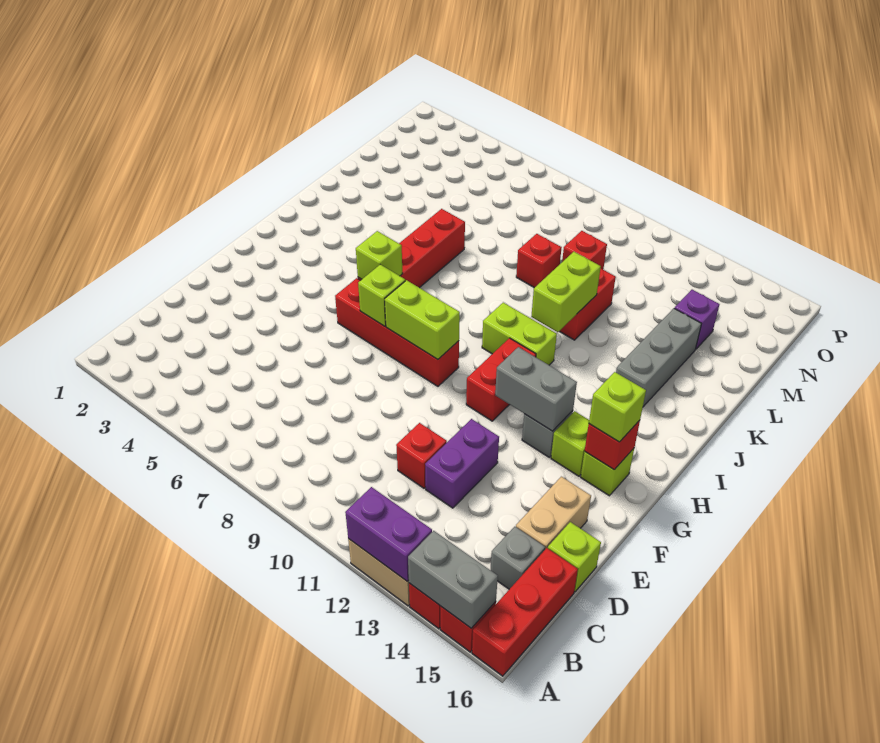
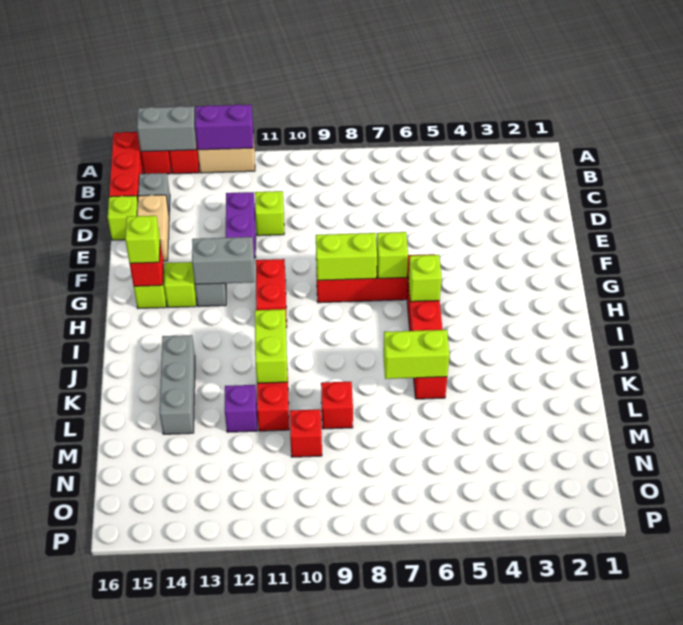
red brick D11 level 1 -> lime brick D11 level 1
lime brick I10:I11 level 1 -> lime brick K6:K7 level 2
purple brick M14 level 1 -> purple brick L12 level 1

